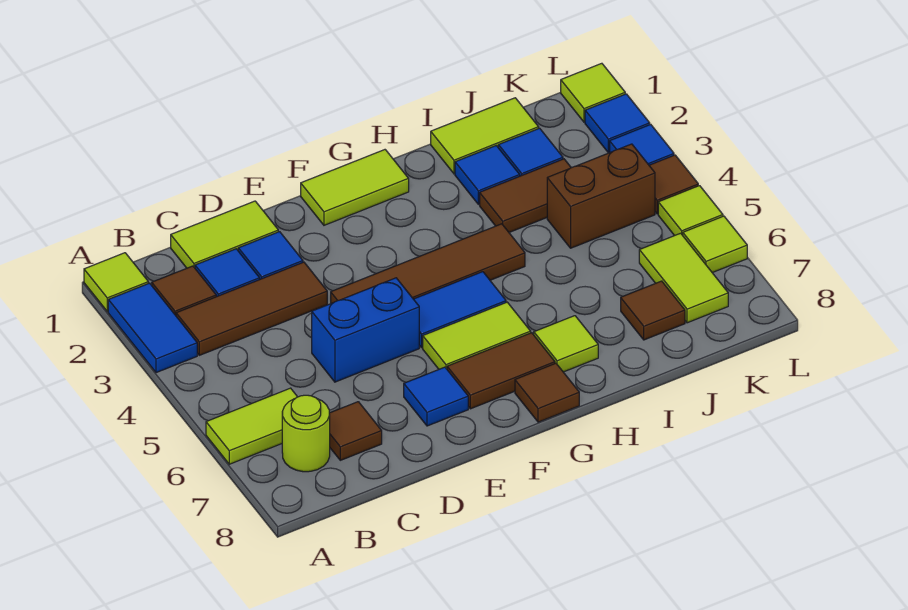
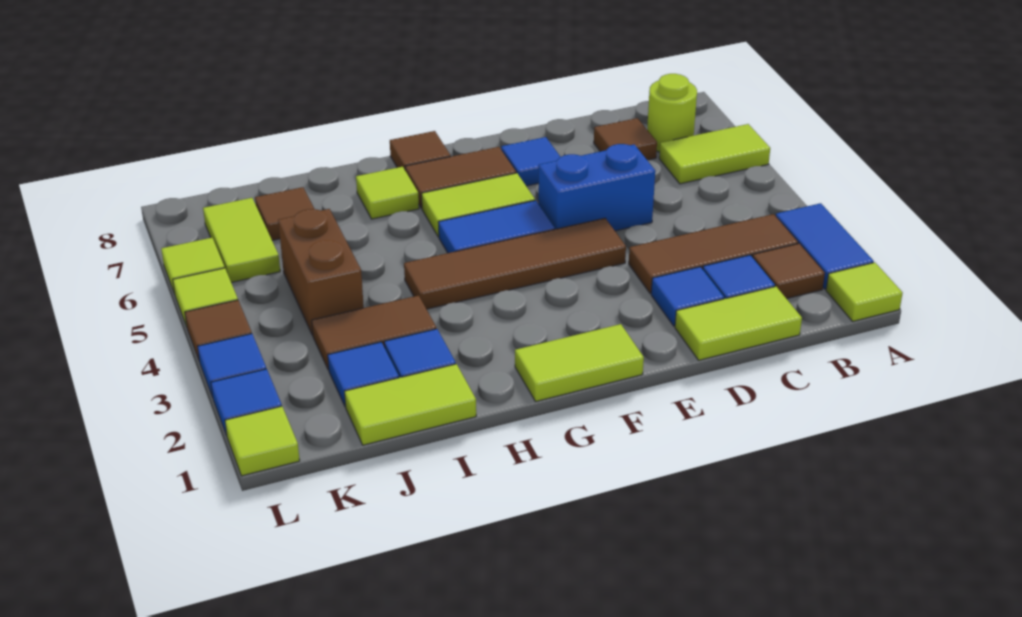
brown brick J4:K4 level 1 -> brown brick J4:J5 level 1

